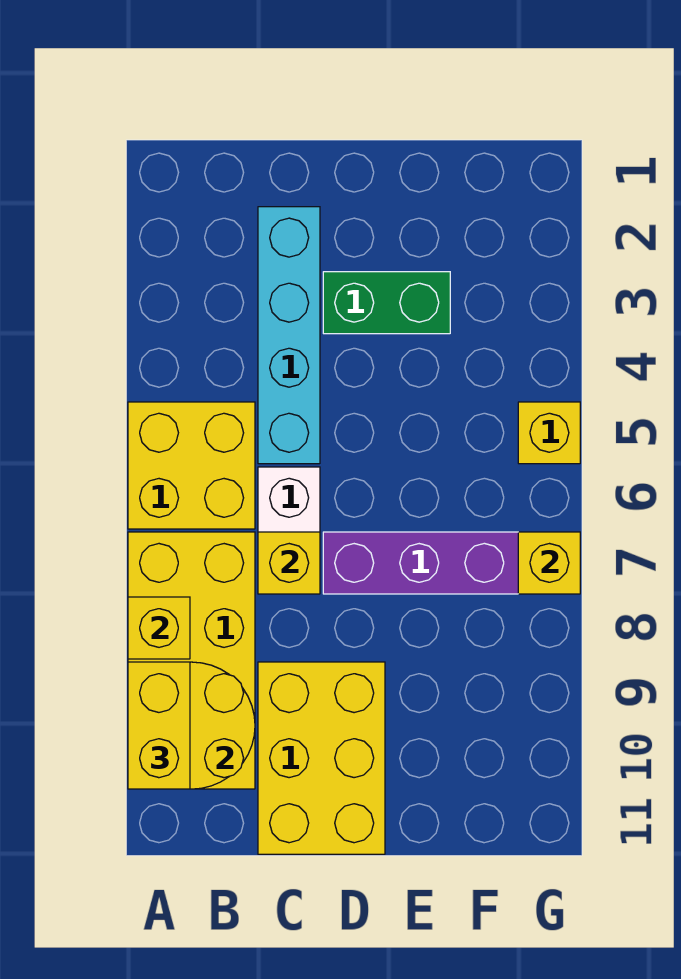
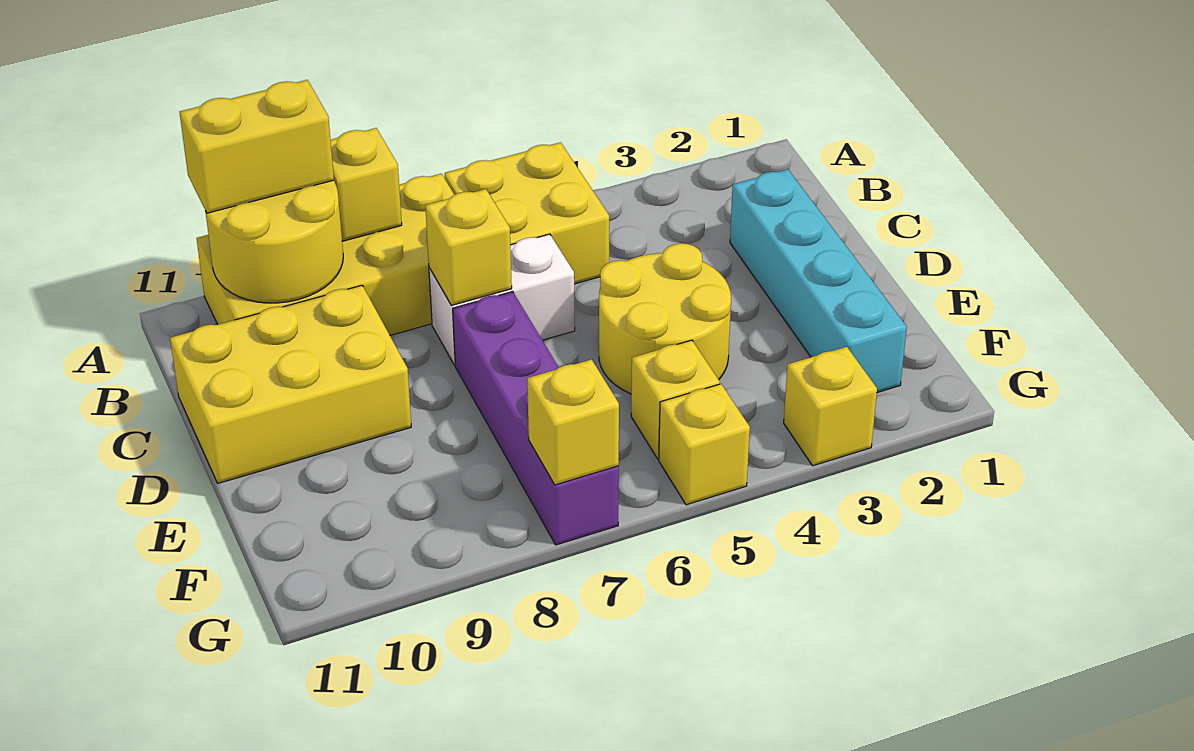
cyan brick C2:C5 level 1 -> cyan brick C2:F2 level 1
green brick D3:E3 level 1 -> none
none -> yellow round brick D4:E5 level 1
none -> yellow brick F5 level 1
none -> yellow brick G3 level 1

